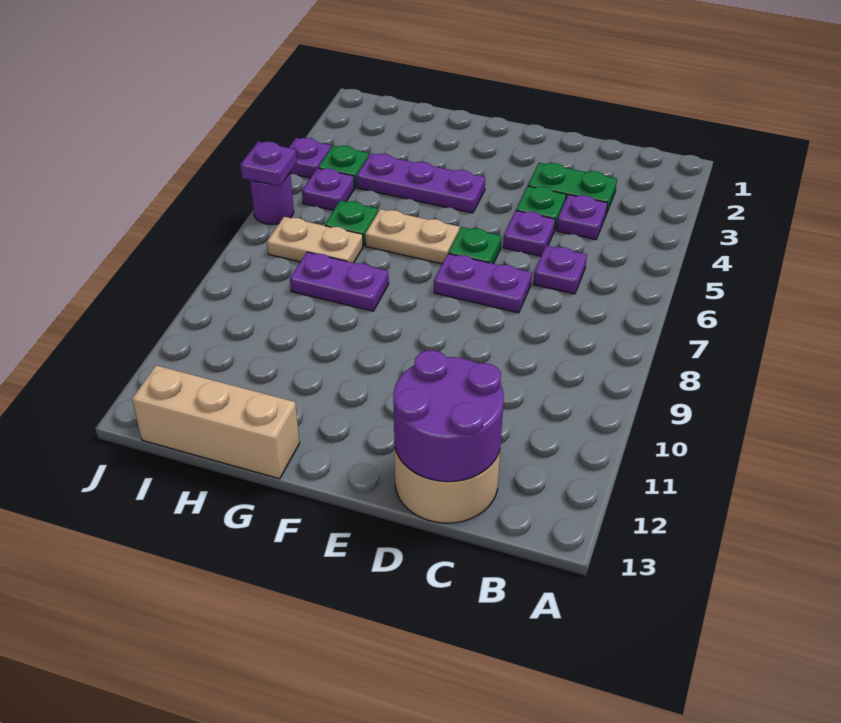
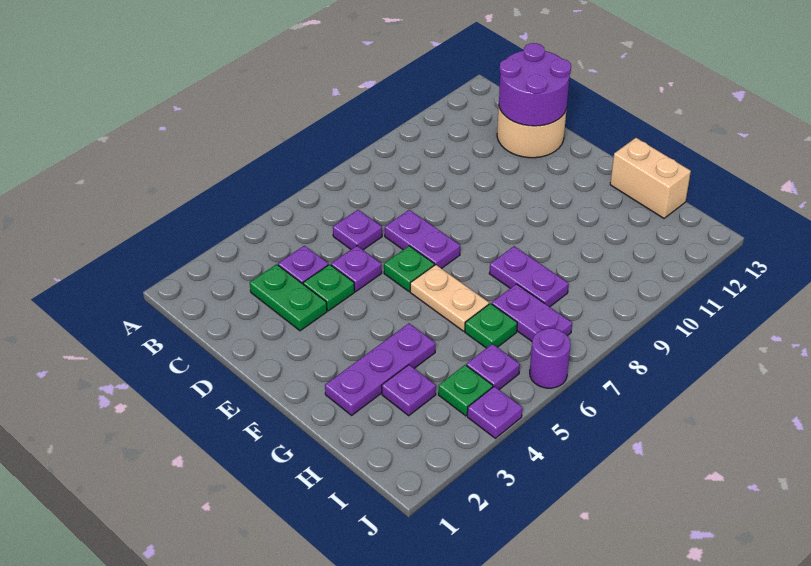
purple plate F4:H4 level 1 -> purple plate G2:G4 level 1
tan brick G13:I13 level 1 -> tan brick G13:H13 level 1
tan plate H7:I7 level 1 -> purple plate H7:I7 level 1
purple plate J6 level 2 -> purple plate H3 level 1

